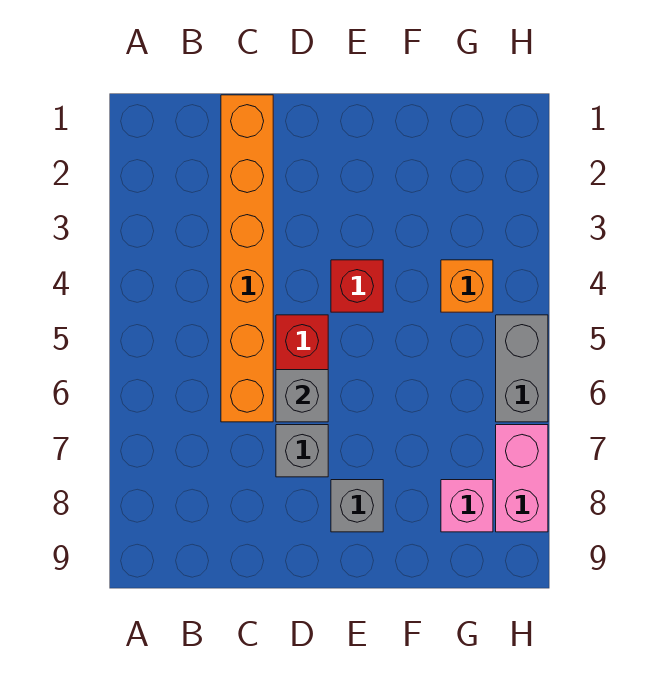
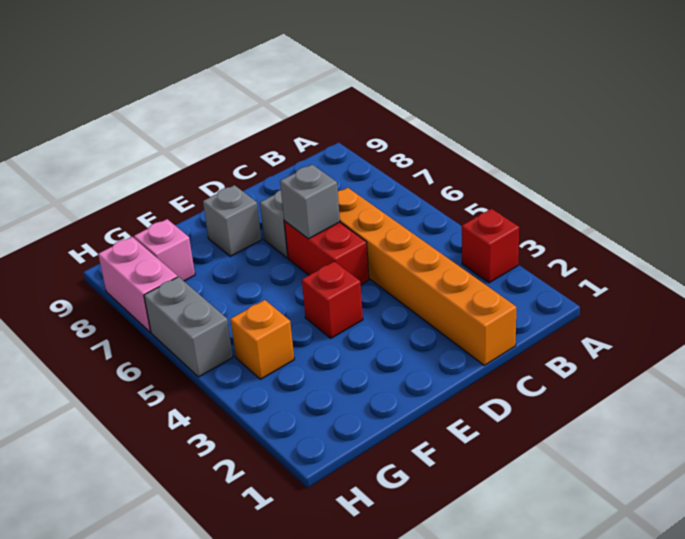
none -> red brick A3 level 1

